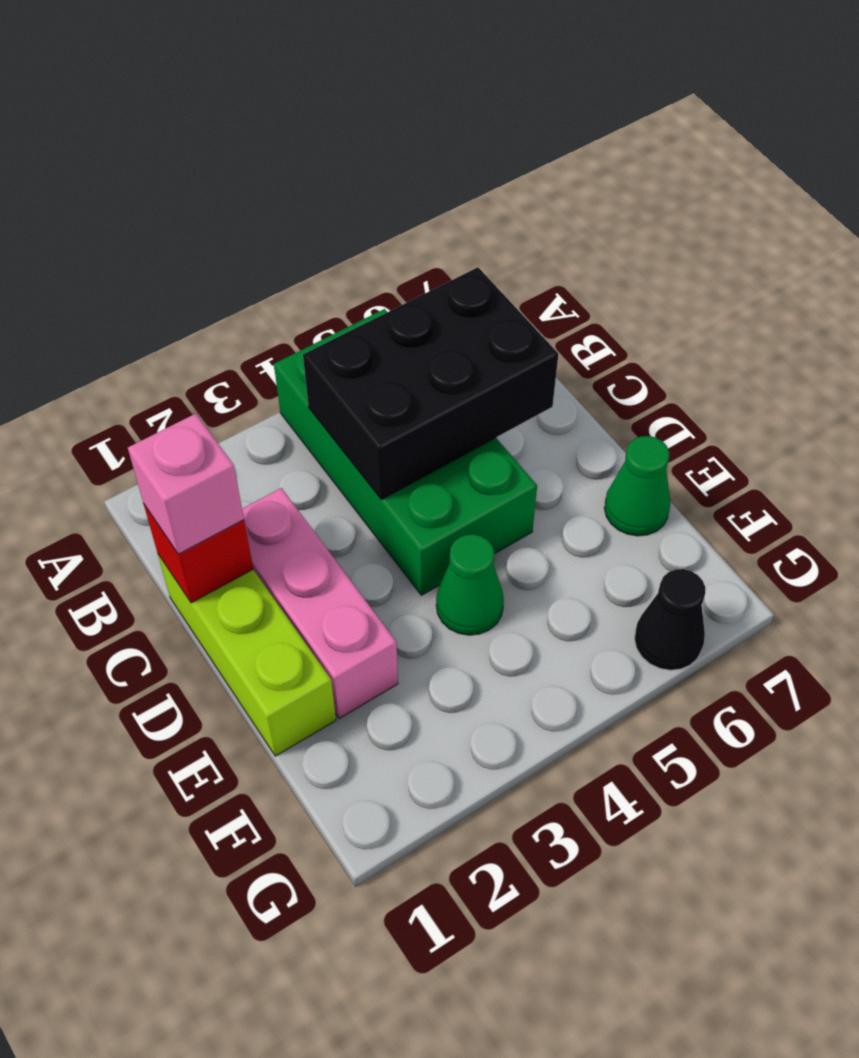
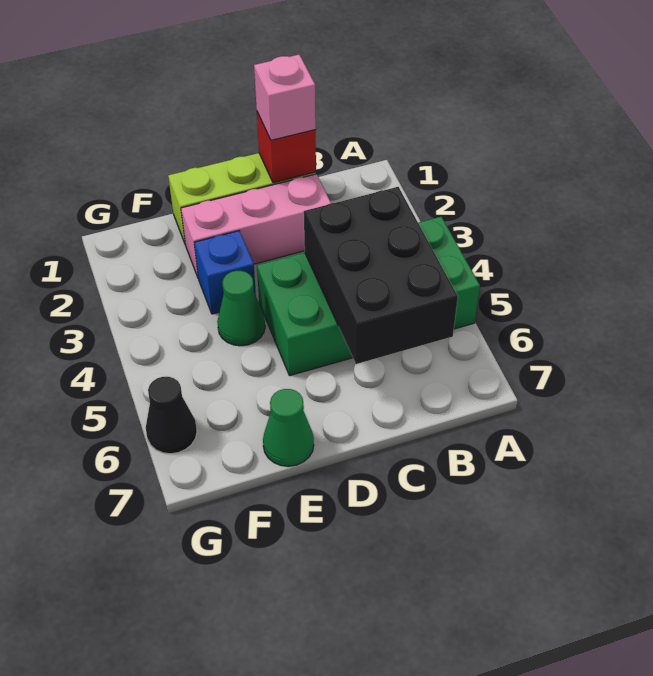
none -> blue brick E3 level 1

